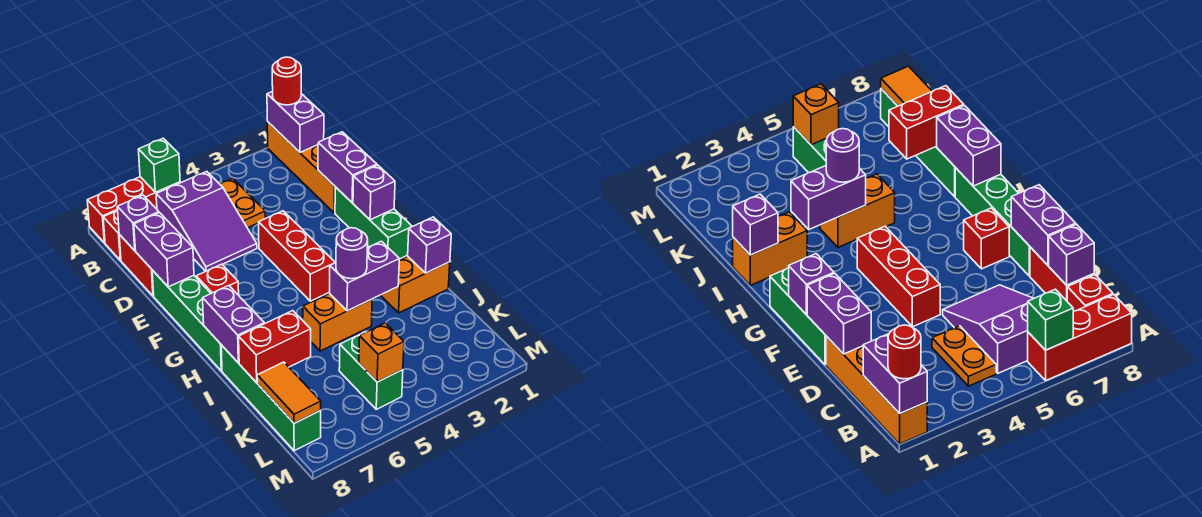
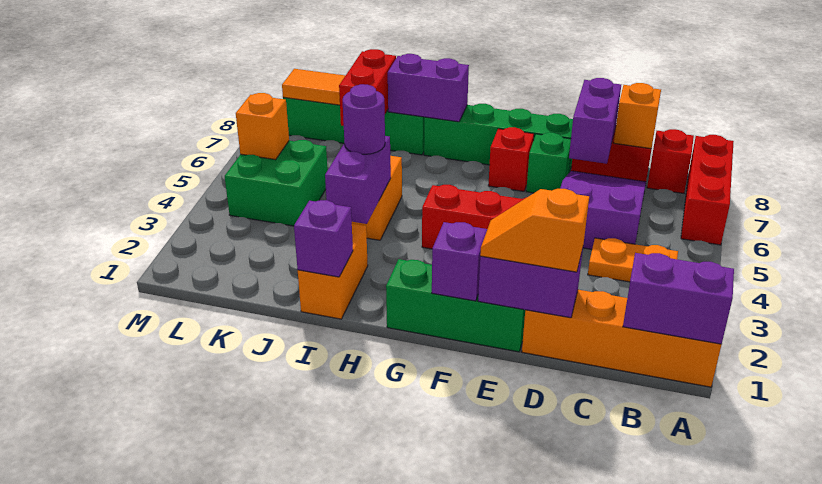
red round brick A1 level 3 -> none
green brick A6 level 2 -> green brick E7 level 1
purple slope B5:D6 level 1 top B -> purple slope C5:D7 level 1 top 5
purple brick C8 level 2 -> orange brick C8 level 2
none -> orange slope D1:E1 level 3 top D
purple brick D8:E8 level 2 -> purple brick D7:D8 level 2
green brick K5:L5 level 1 -> green brick K4:L5 level 1

